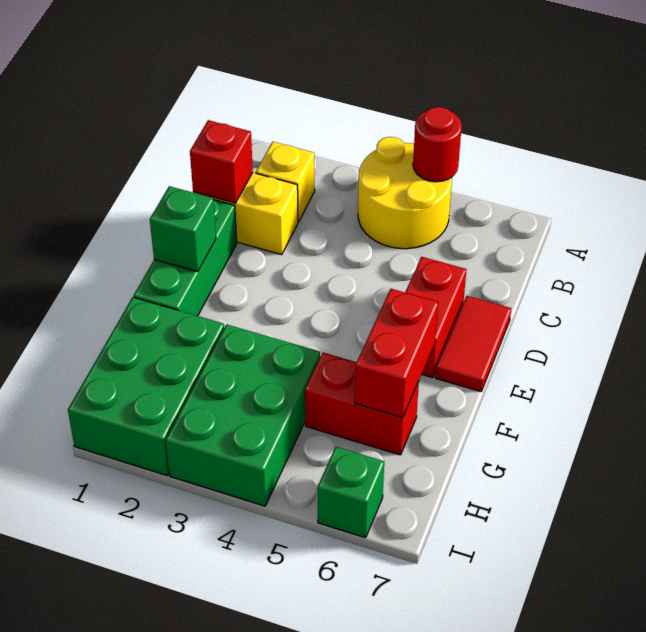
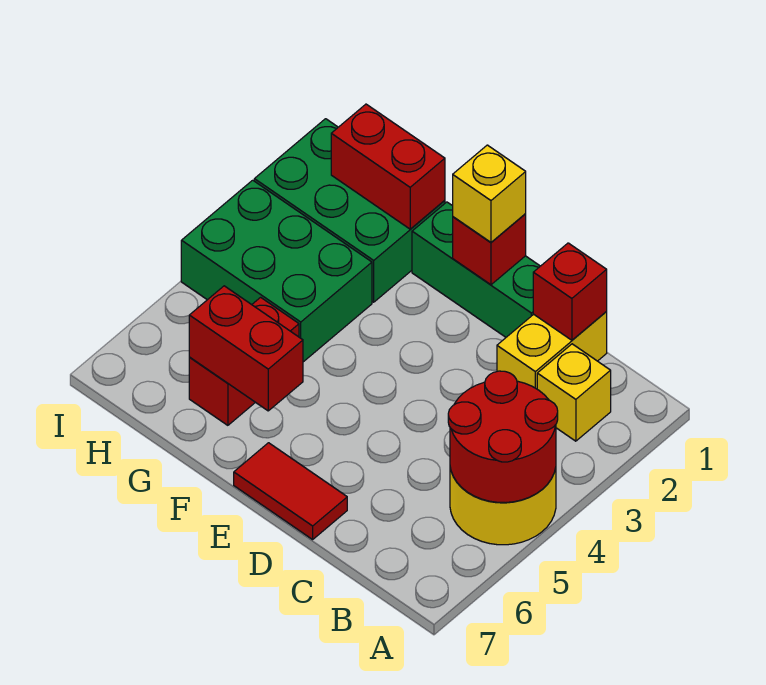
red round brick A5 level 2 -> red round brick A4:B5 level 2
red brick D6:E6 level 1 -> red brick G1:H1 level 2
green brick E1 level 2 -> red brick E1 level 2
none -> yellow brick E1 level 3
green brick I6 level 1 -> none

